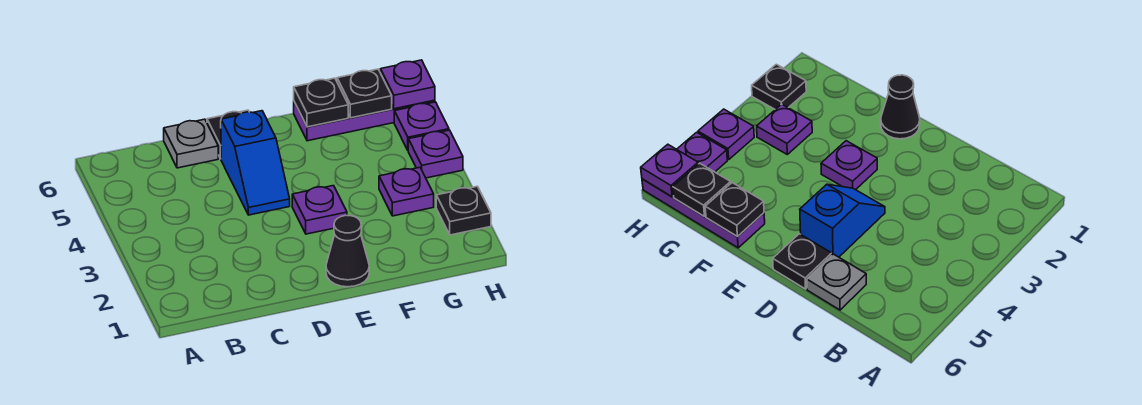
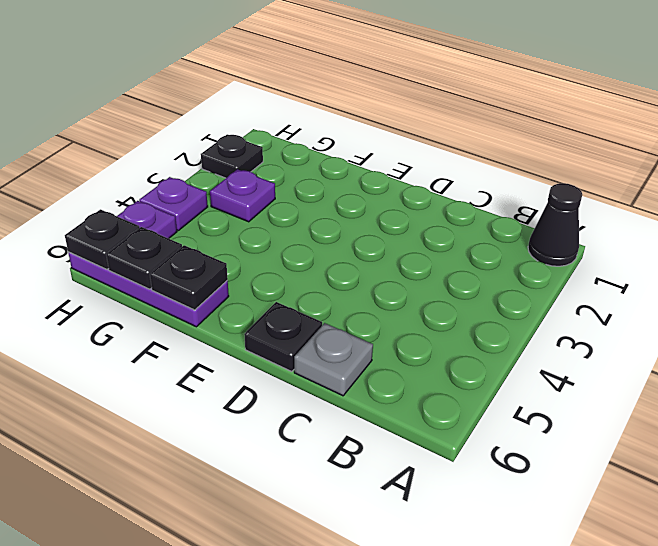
blue slope D4:D5 level 1 top 5 -> none
black cone E1 level 1 -> black cone A1 level 1
purple plate E3 level 1 -> none
purple plate H6 level 2 -> black plate H6 level 2

